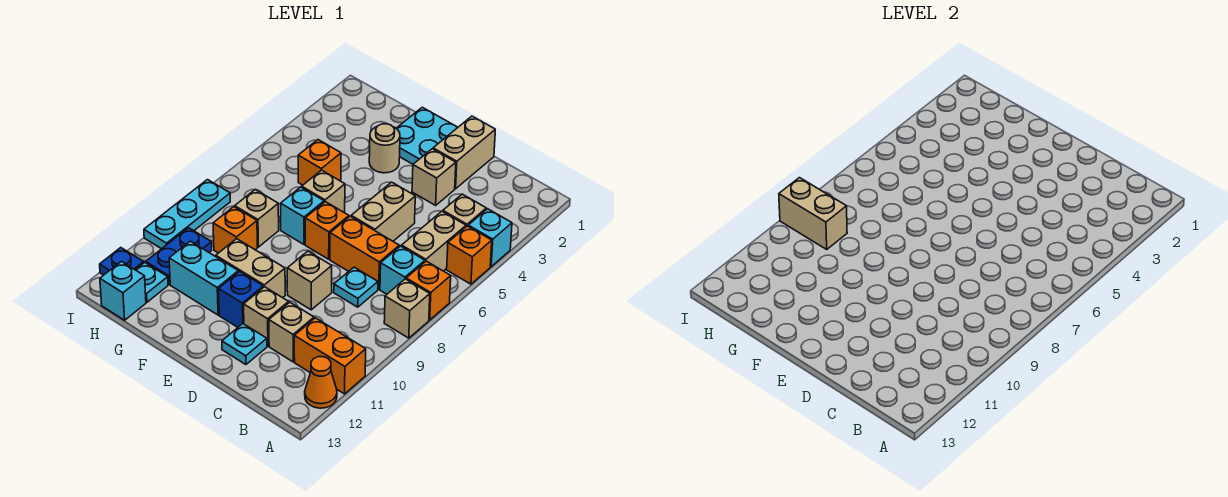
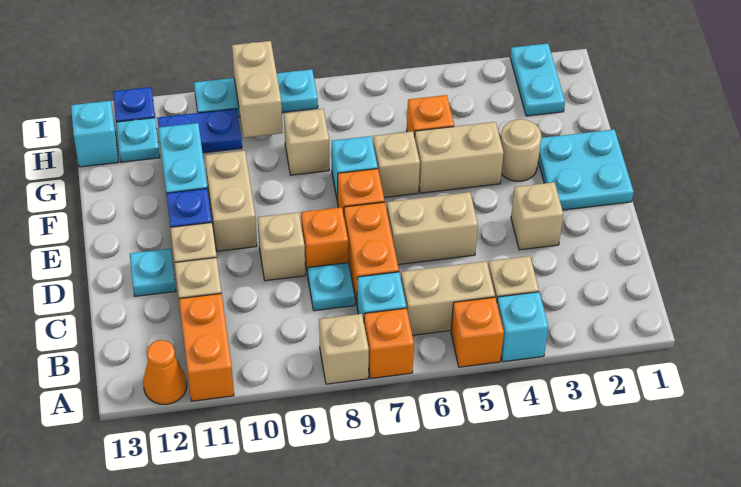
tan brick D1:D2 level 1 -> tan brick F4:F5 level 1
orange brick G9 level 1 -> orange brick D8 level 1
none -> cyan plate H2:I2 level 1

